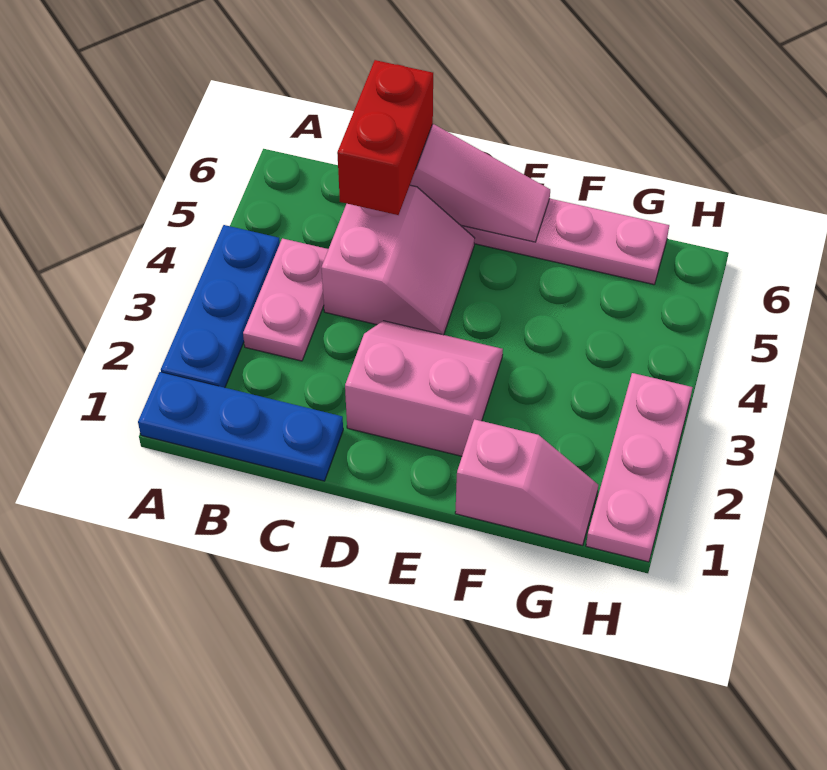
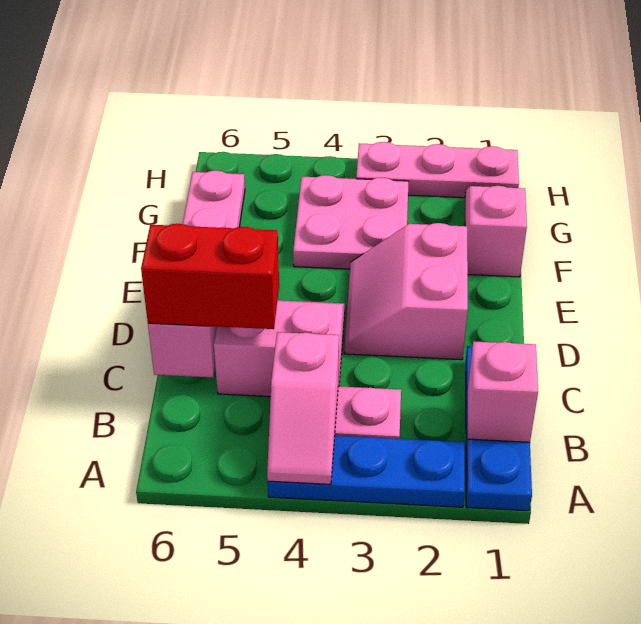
none -> pink slope A4:B4 level 2 top B
none -> pink brick B1 level 2
none -> pink plate F3:G4 level 1

